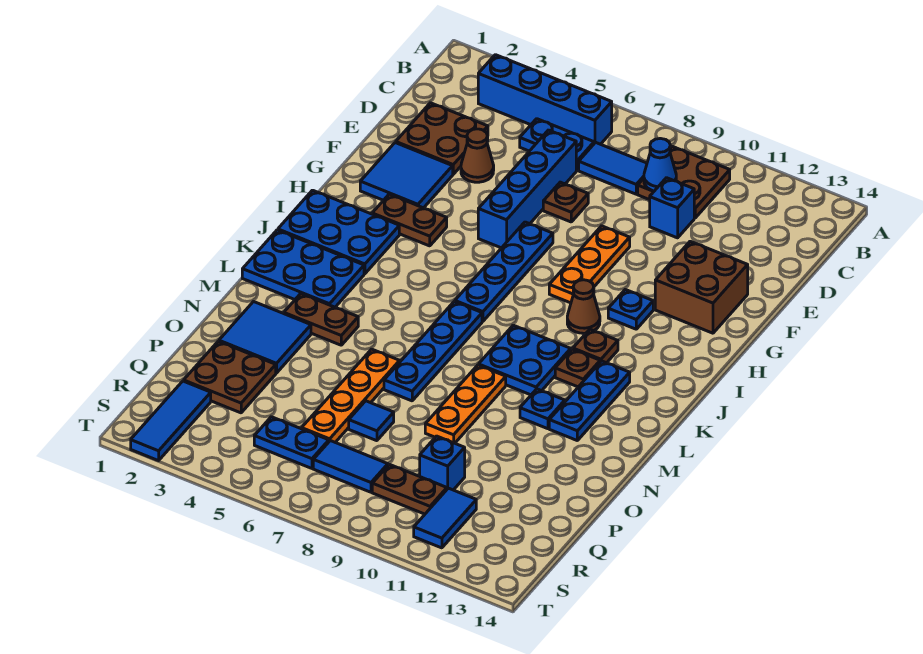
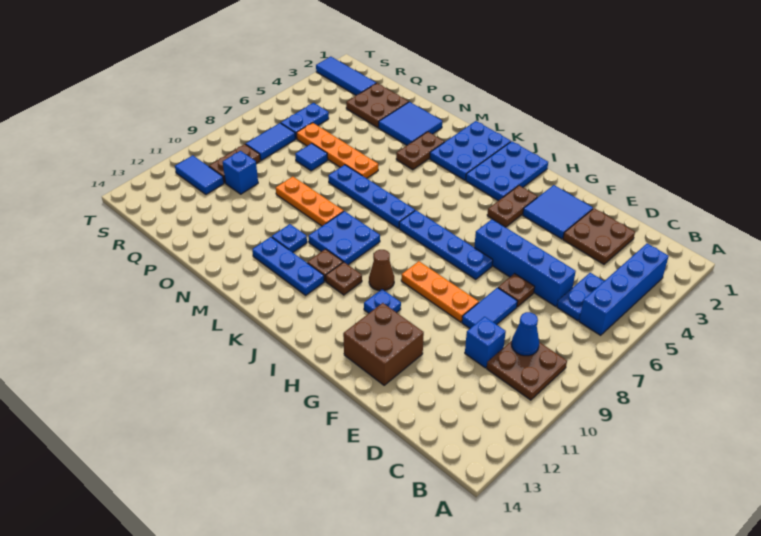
blue tile C7:C8 level 1 -> blue tile E8:E9 level 1
brown cone E4 level 1 -> none

